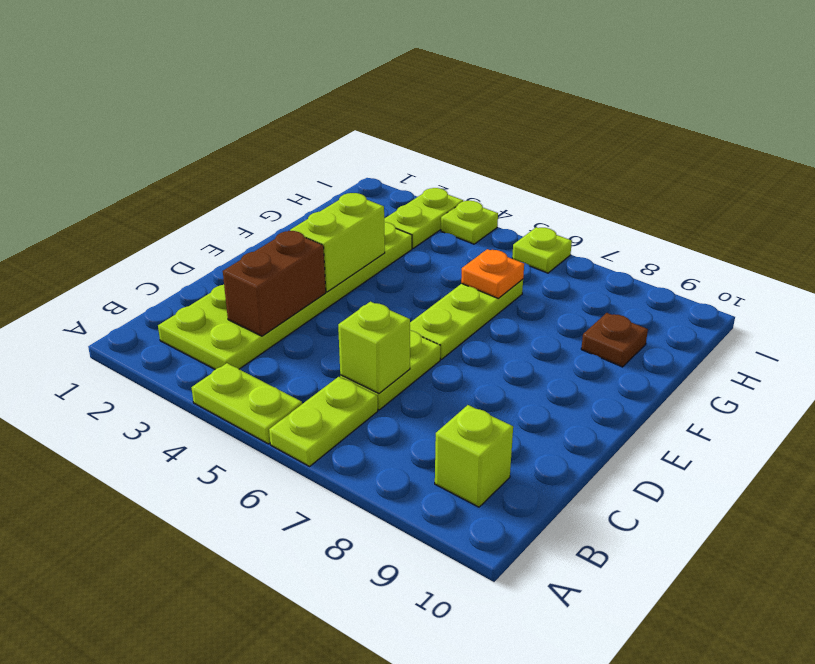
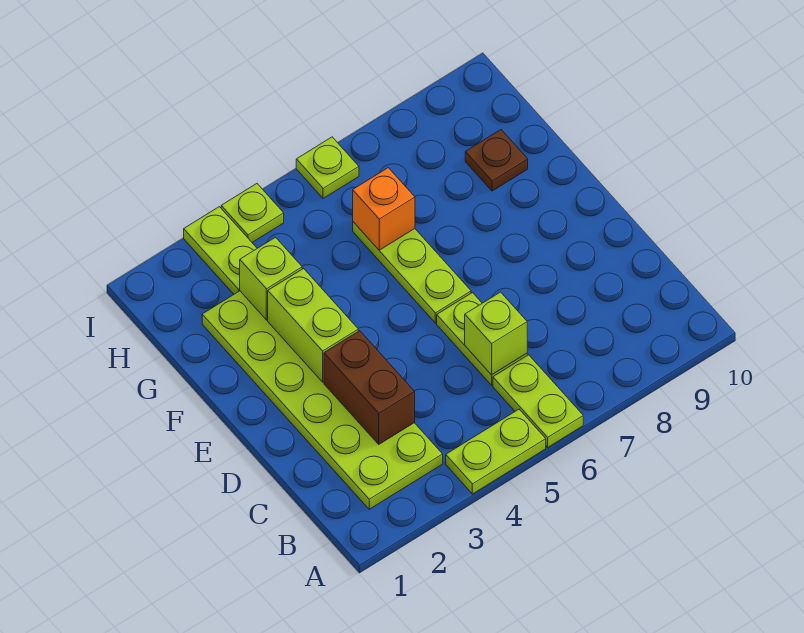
lime brick B9 level 1 -> lime brick G3 level 2
orange plate G6 level 2 -> orange brick G6 level 2

